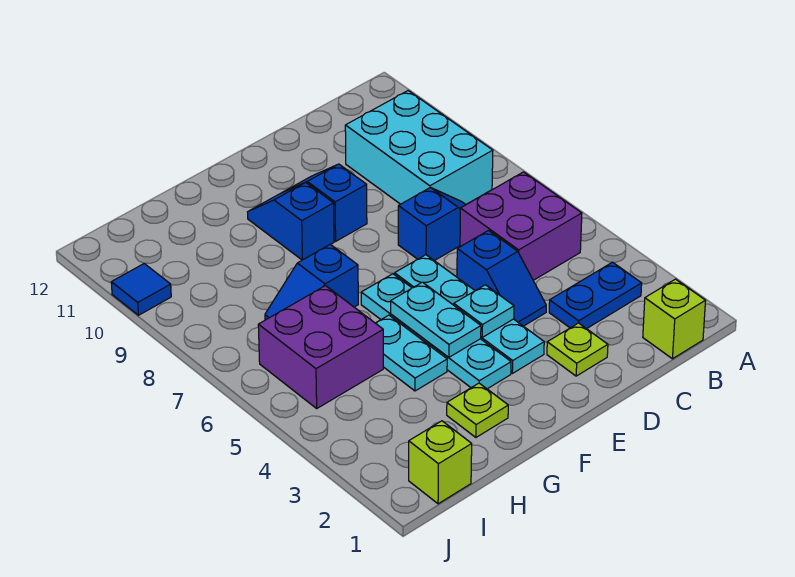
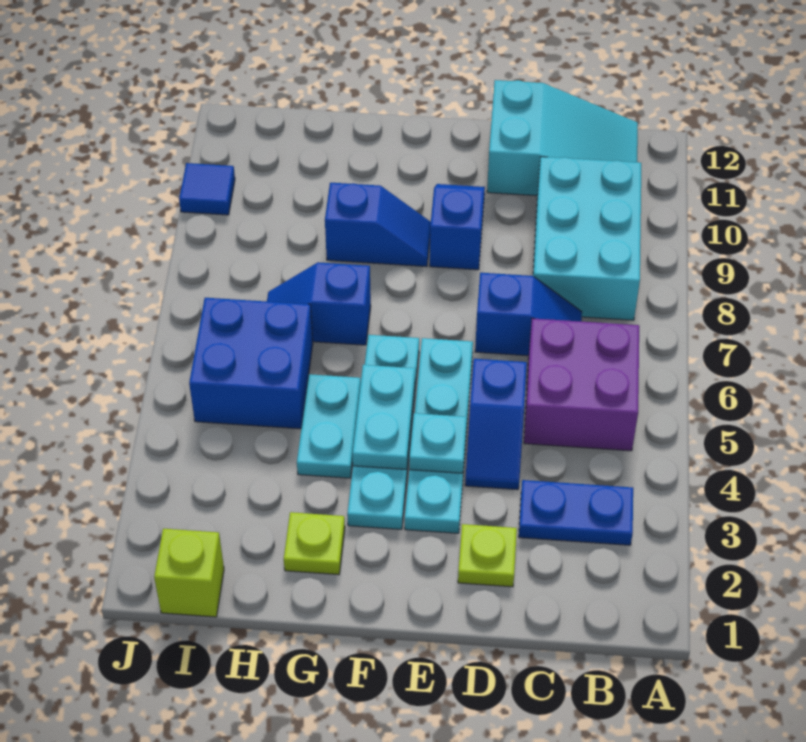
lime brick B1 level 1 -> none
none -> cyan slope B11:D12 level 1 top D
blue slope F9:F10 level 1 top 9 -> blue slope F9:G9 level 1 top G
purple brick H5:I6 level 1 -> blue brick H5:I6 level 1

